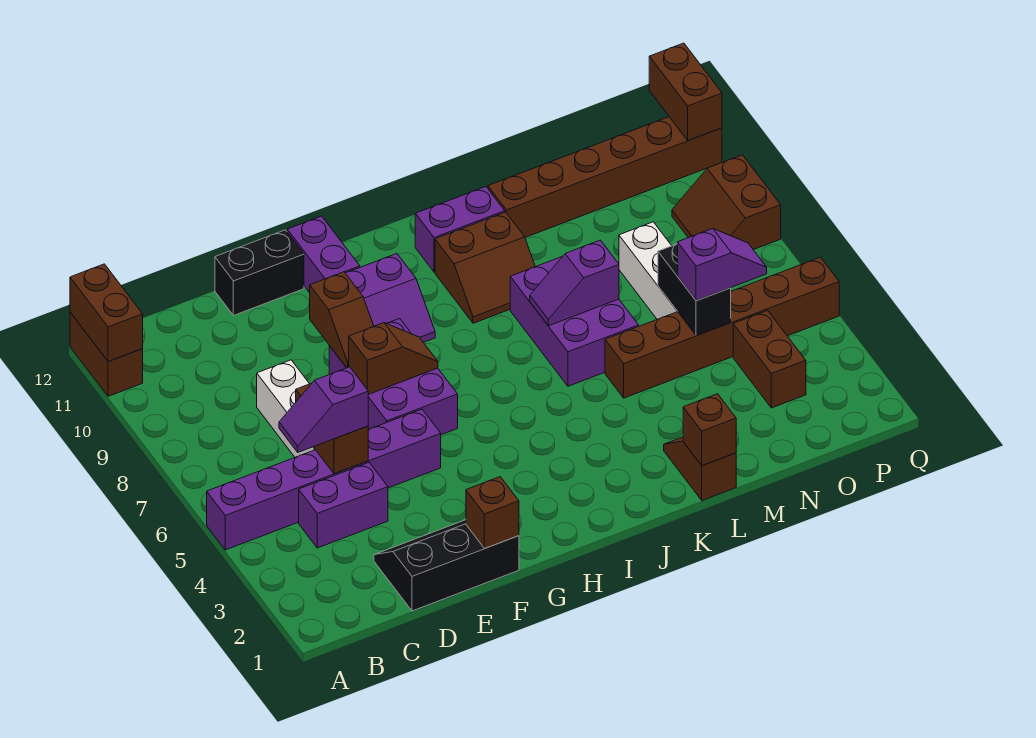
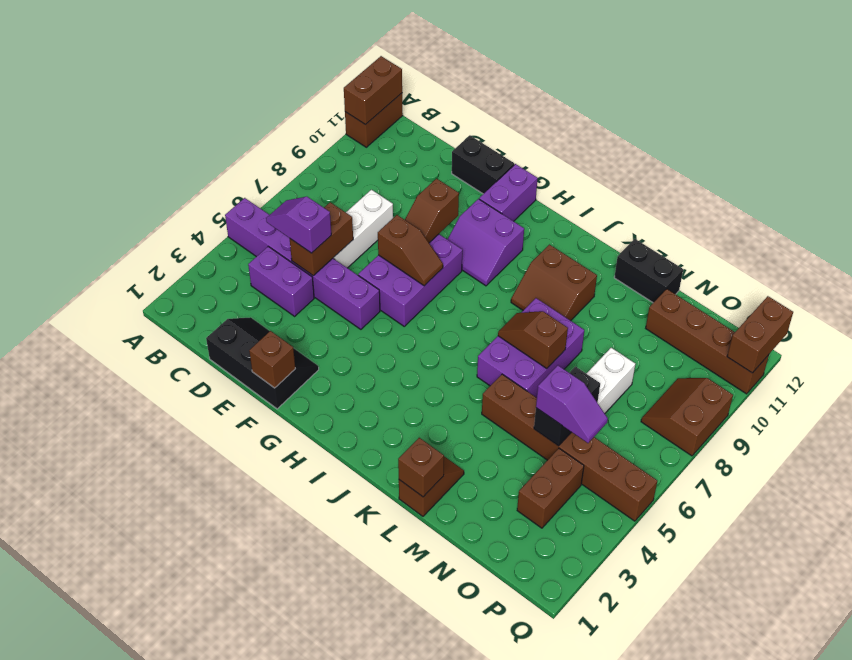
purple brick J11:K11 level 1 -> none
purple slope K7:L7 level 2 top L -> brown slope K7:L7 level 2 top L
brown brick L11:Q11 level 1 -> brown brick N11:Q11 level 1
none -> black brick L12:M12 level 1

